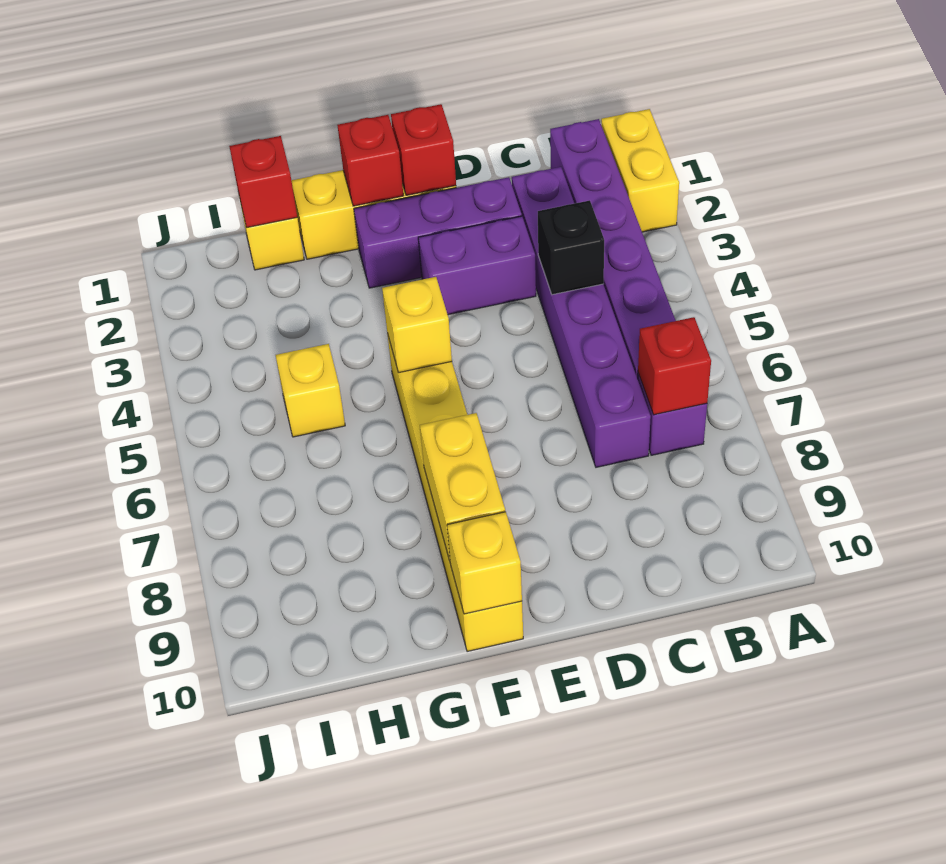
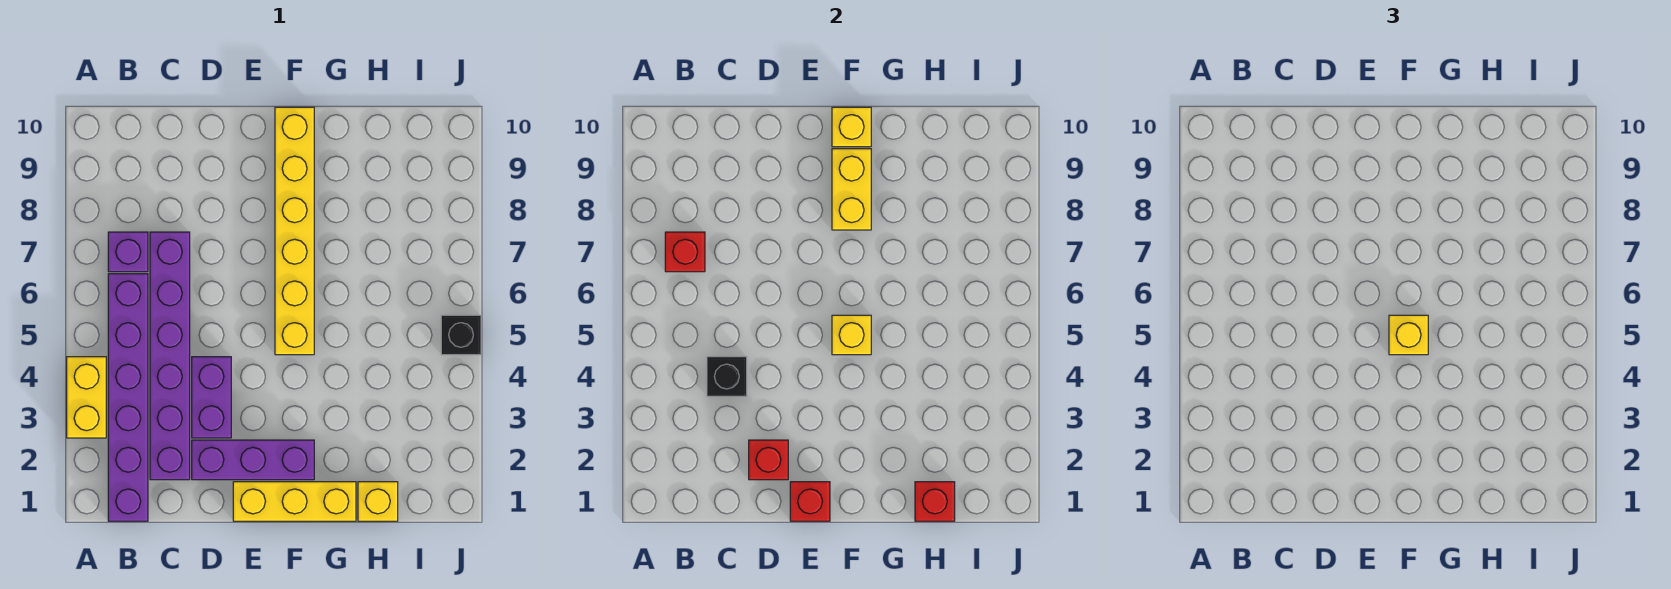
yellow brick A1:A2 level 1 -> yellow brick A3:A4 level 1
purple brick D3:E3 level 1 -> purple brick D3:D4 level 1
red brick F1 level 2 -> red brick D2 level 2
yellow brick H5 level 1 -> yellow brick F5 level 3
none -> black brick J5 level 1

